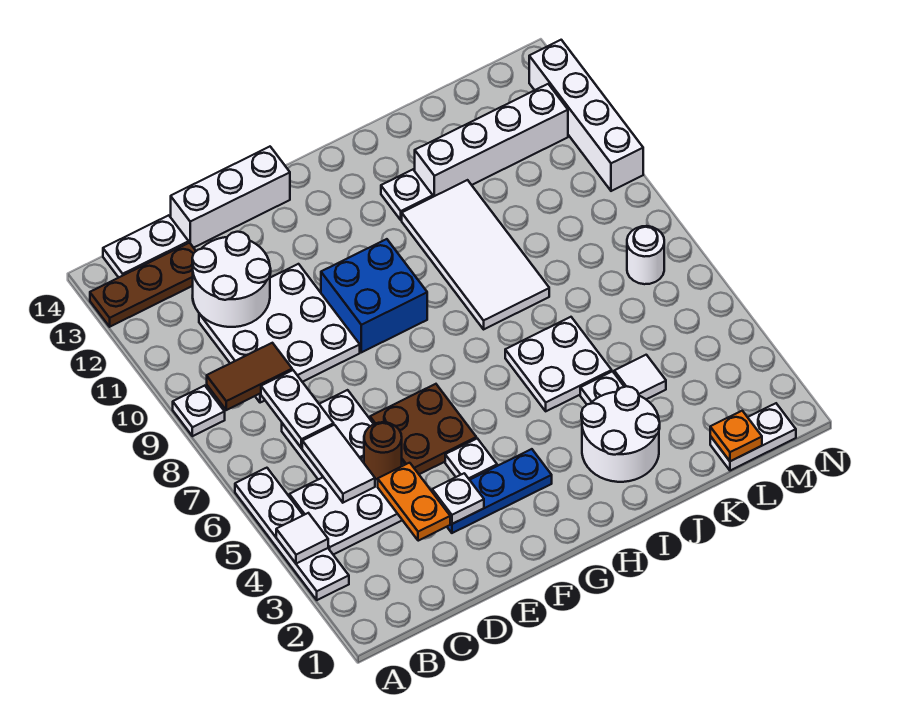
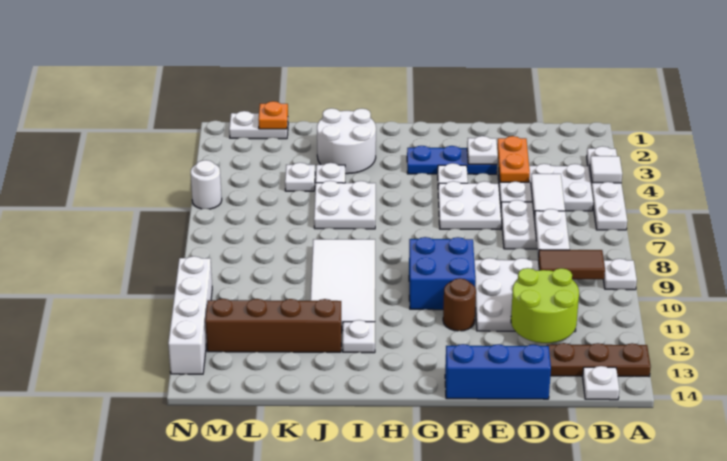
white plate B14:C14 level 1 -> white plate B14 level 1
white round brick C11:D12 level 2 -> lime round brick C11:D12 level 2
brown round brick D5 level 2 -> brown round brick F11 level 1
white brick D14:F14 level 1 -> blue brick D14:F14 level 1
brown plate E5:F6 level 1 -> white plate E5:F6 level 1
white brick J12:M12 level 1 -> brown brick J12:M12 level 1
white tile K4 level 1 -> white plate K4 level 1
white round brick M7 level 1 -> white round brick N5 level 1

